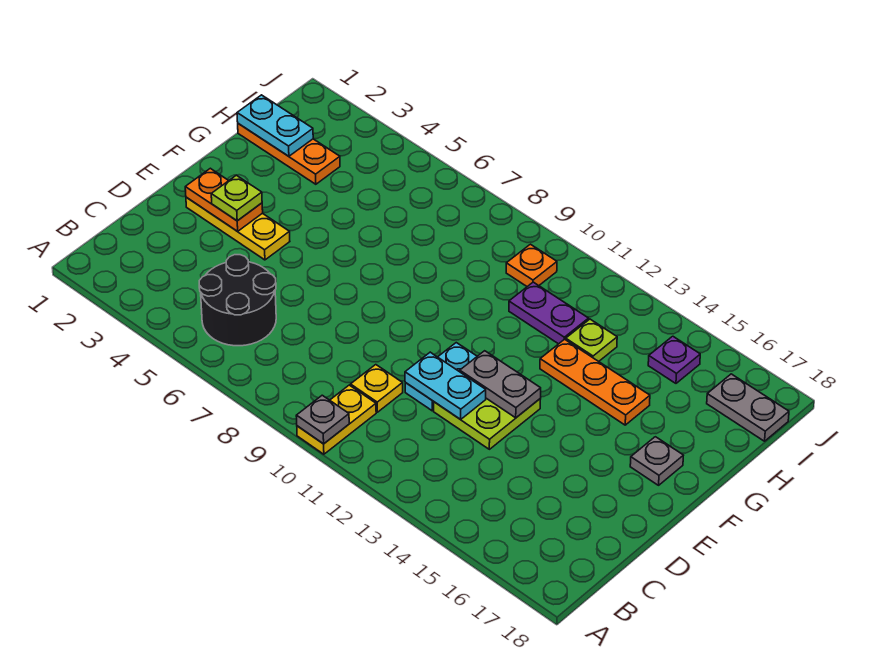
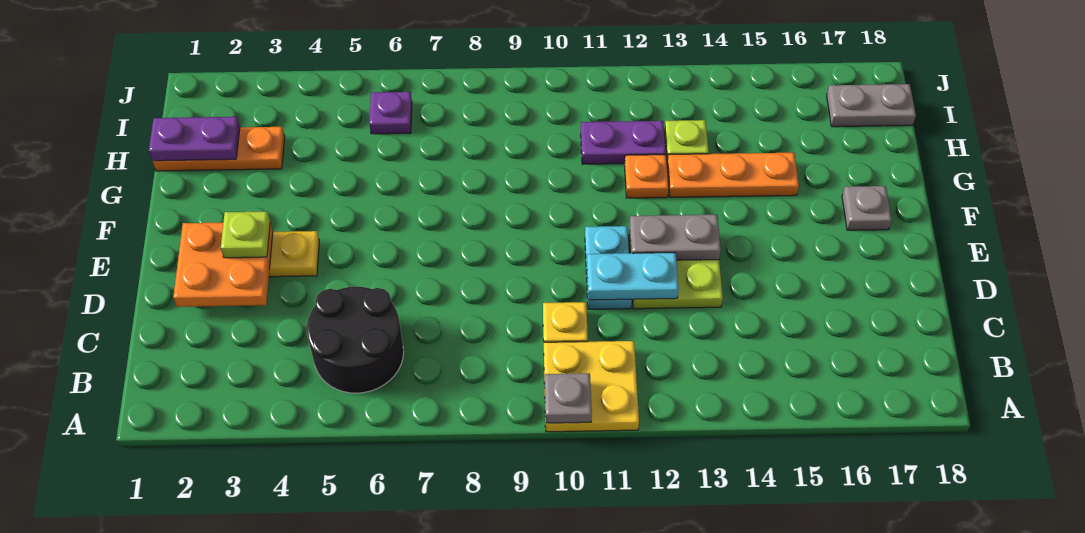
yellow plate A10:B10 level 1 -> yellow plate A10:B11 level 1
orange plate E2:E3 level 2 -> orange plate D2:E3 level 2
cyan plate H1:H2 level 2 -> purple plate H1:H2 level 2
orange plate I10 level 1 -> orange plate G12 level 1
purple plate I15 level 1 -> purple plate I6 level 1

